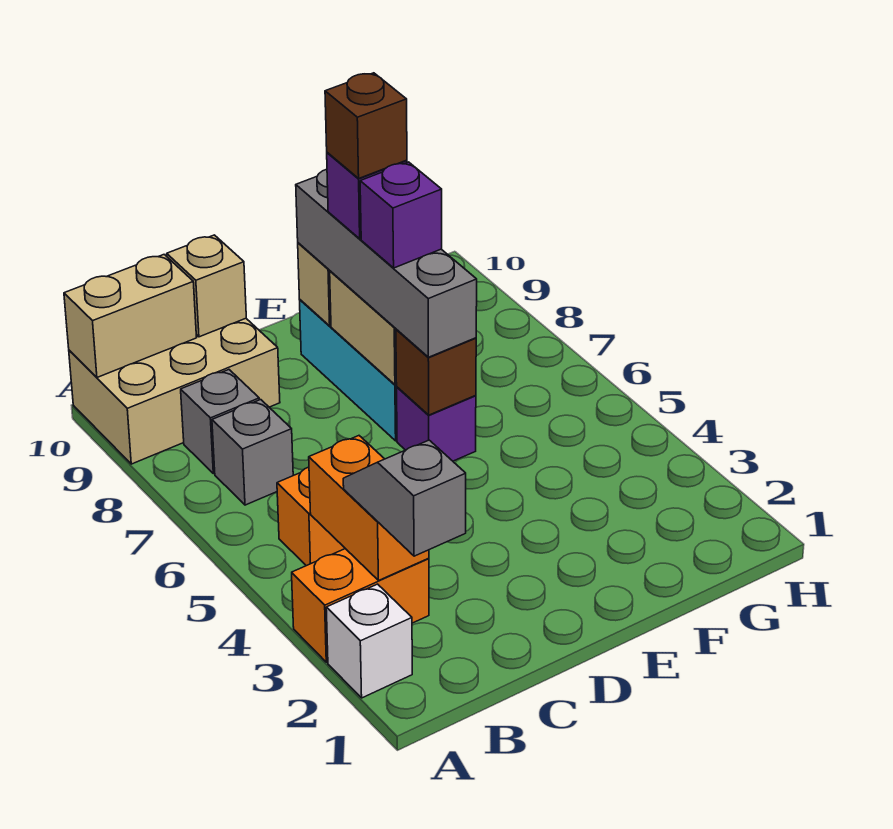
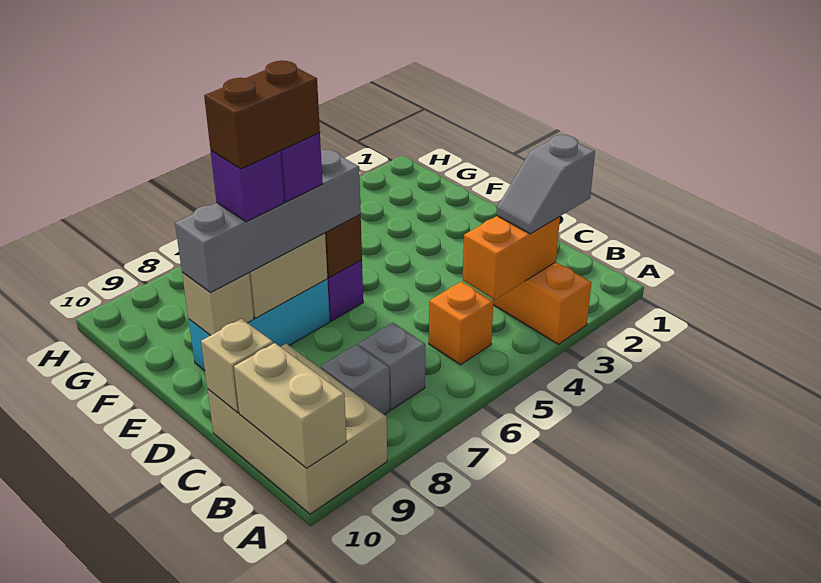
white brick A2 level 1 -> none
brown brick E8 level 5 -> brown brick E7:E8 level 5

